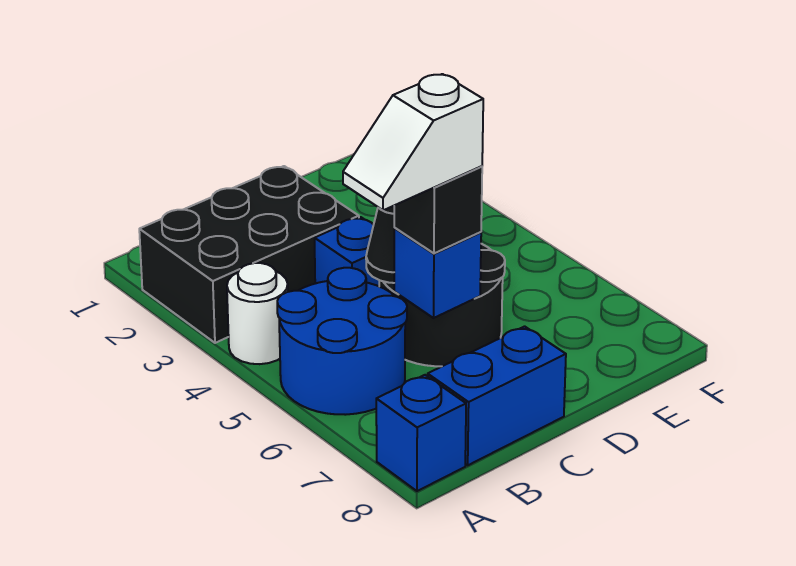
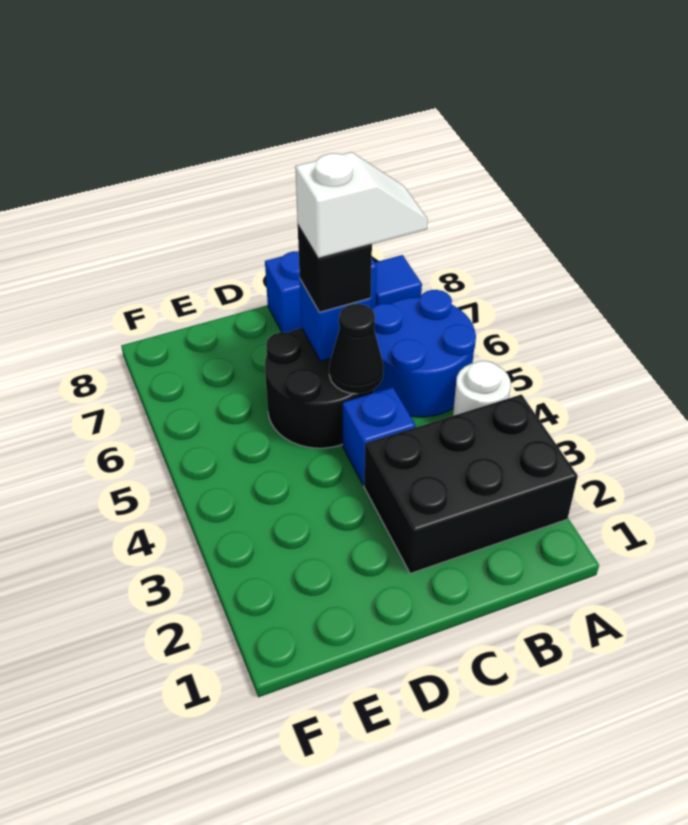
blue brick A8 level 1 -> blue tile A8 level 1

